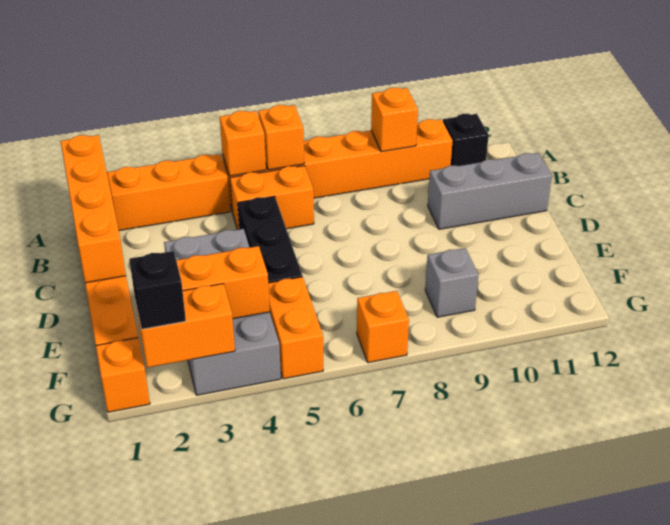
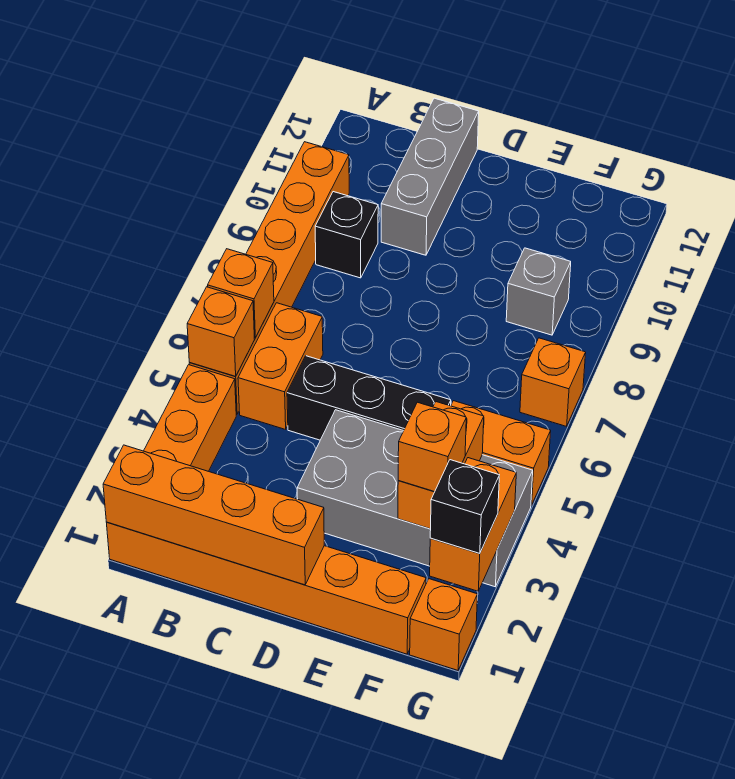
orange brick A9 level 2 -> orange brick F3 level 3
black brick A11 level 1 -> black brick B9 level 1

